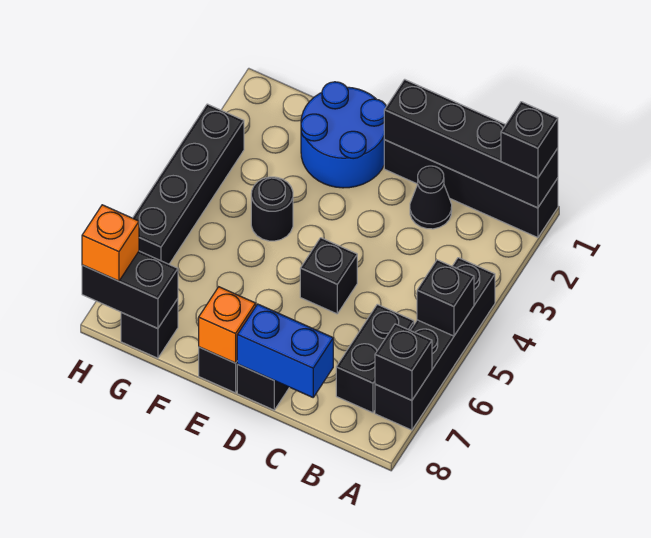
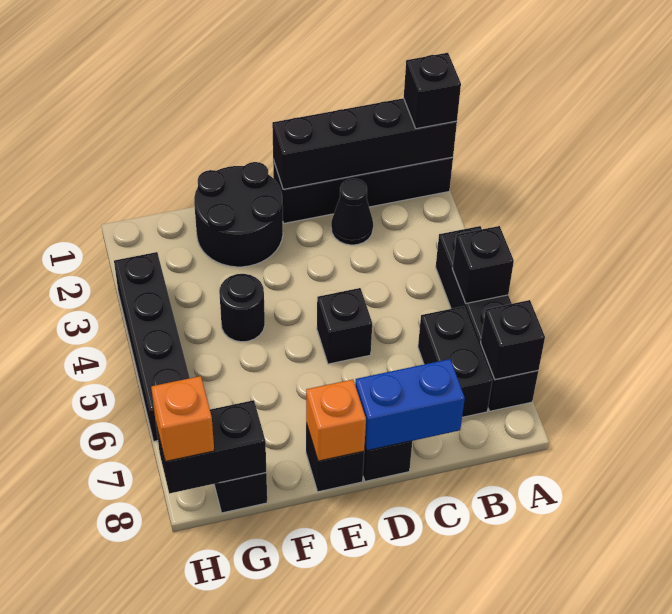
blue round brick E1:F2 level 1 -> black round brick E1:F2 level 1

